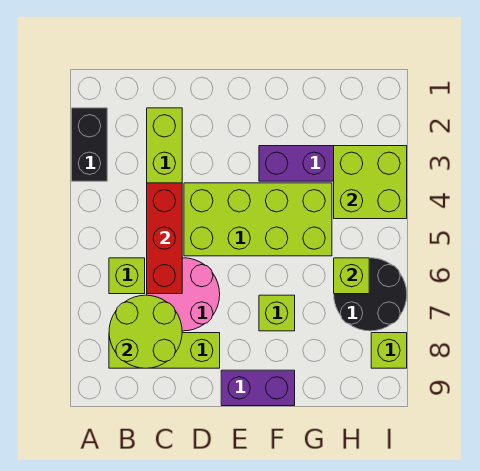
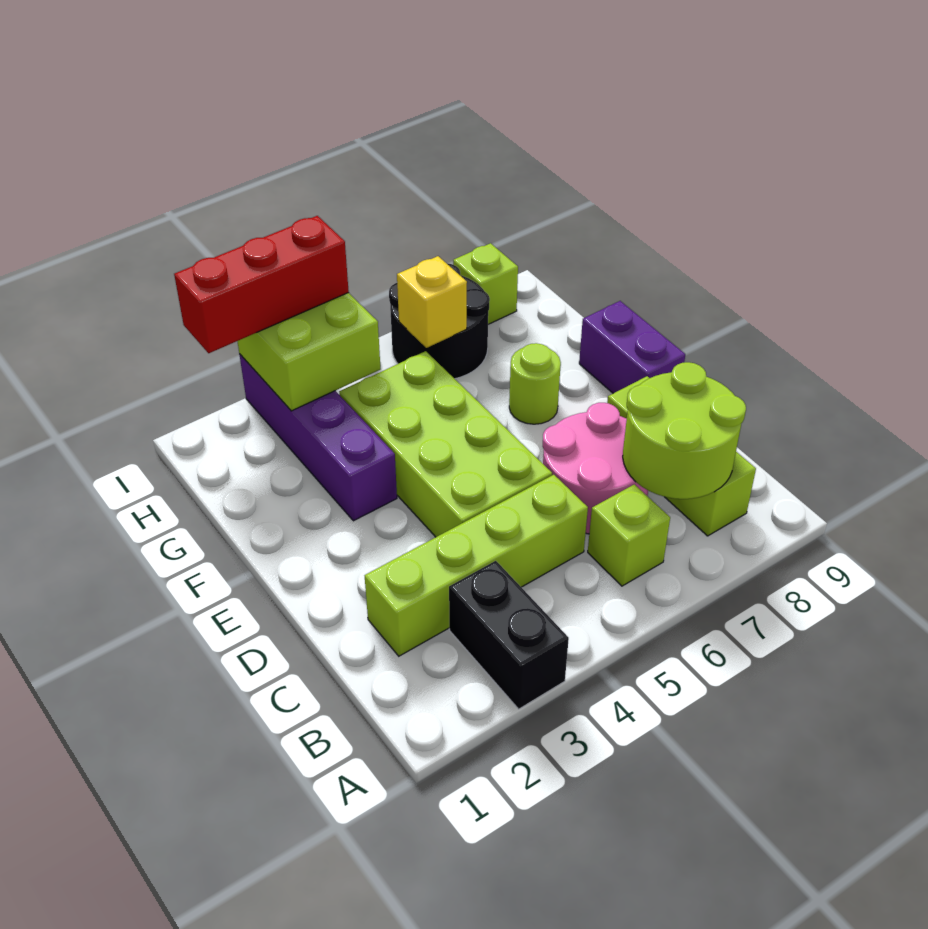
black brick A2:A3 level 1 -> black brick A3:B3 level 1
red brick C4:C6 level 2 -> red brick I2:I4 level 3
lime brick F7 level 1 -> lime round brick F7 level 1
lime brick H6 level 2 -> yellow brick H6 level 2

